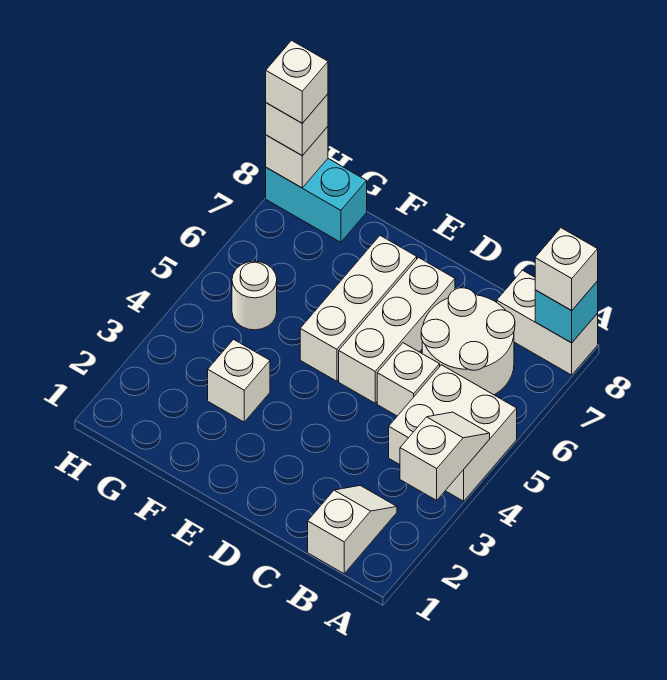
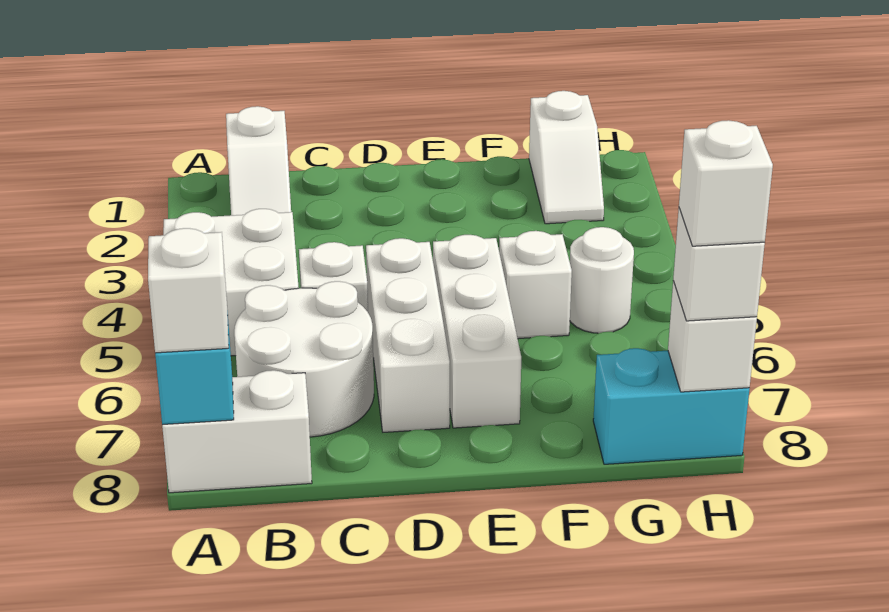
white slope A3:A4 level 2 top 3 -> white slope G1:G2 level 1 top 1
white brick F3 level 1 -> white brick F5 level 1

